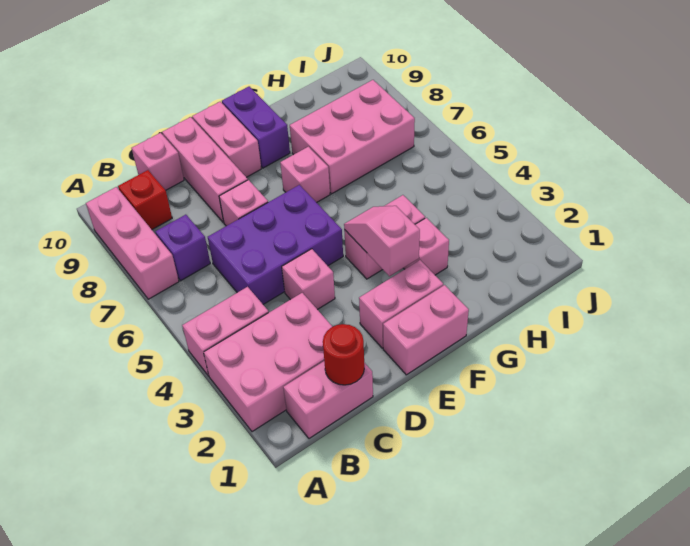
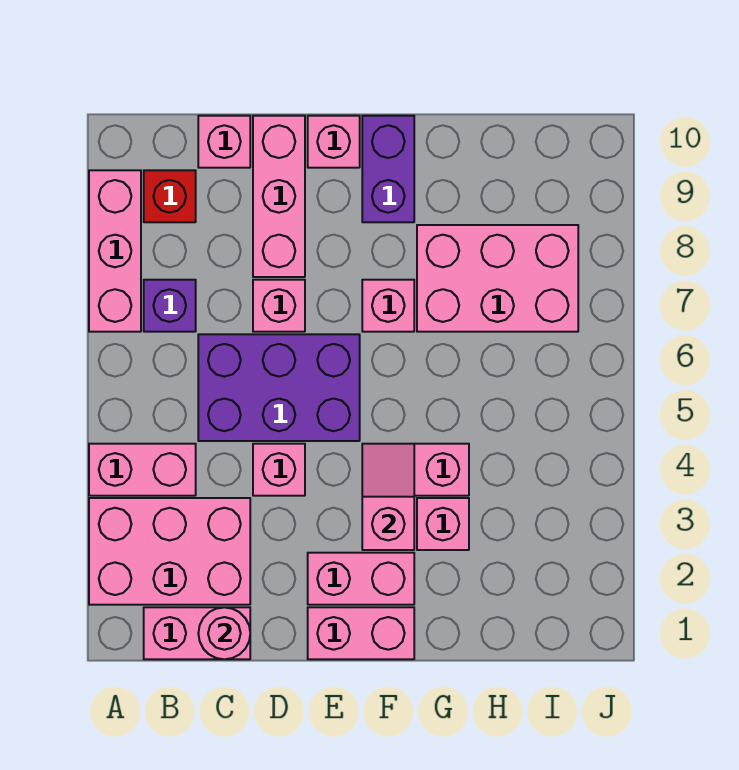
red round brick C1 level 2 -> pink round brick C1 level 2
pink brick E9:E10 level 1 -> pink brick E10 level 1

